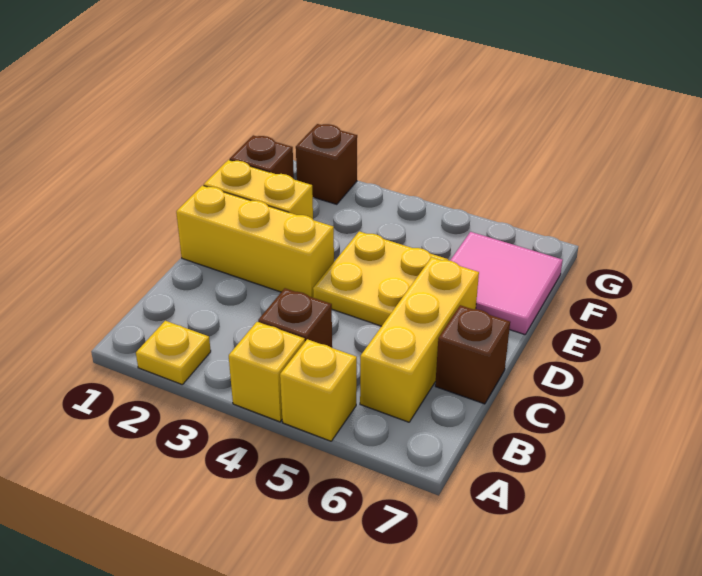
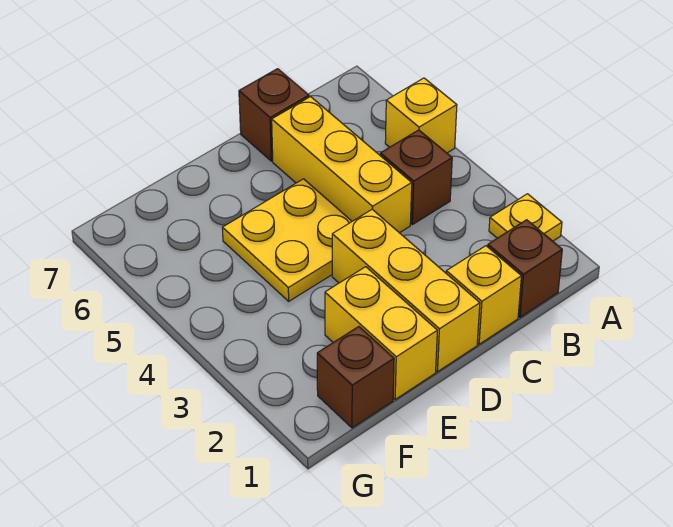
yellow brick A4 level 1 -> yellow brick C1 level 1
yellow brick B6:D6 level 1 -> yellow brick C4:C6 level 1
pink tile E6:F7 level 1 -> none
brown brick G2 level 1 -> brown brick B1 level 1

